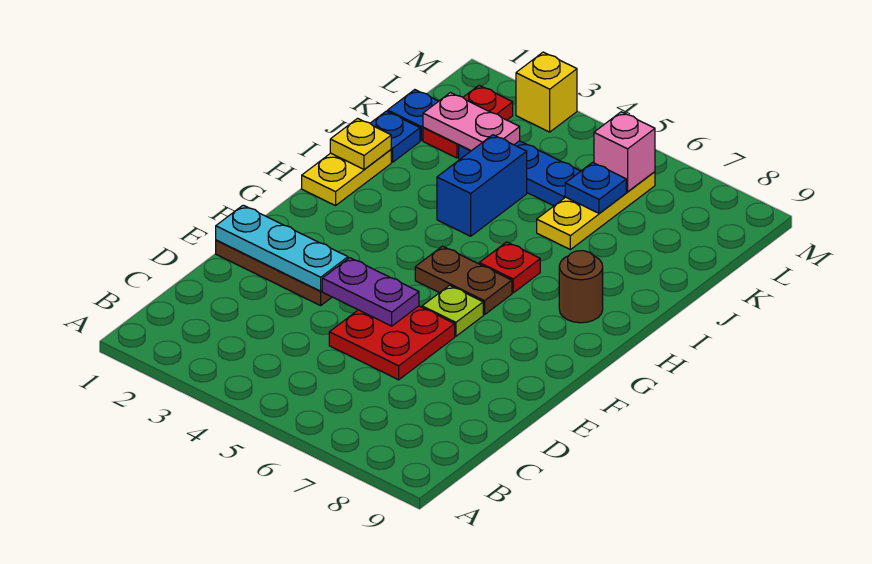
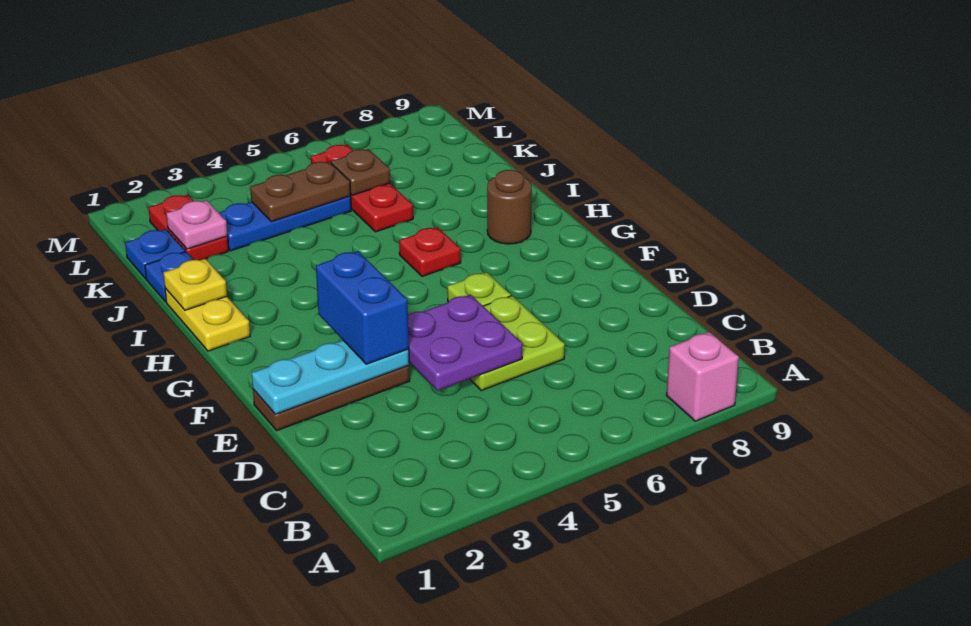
red plate D5:E6 level 1 -> lime plate D5:E6 level 1
purple plate E4:E5 level 2 -> purple plate D4:E5 level 2
brown plate G5:G6 level 1 -> brown plate K4:K5 level 2
blue brick I4:J4 level 1 -> blue brick E3:F3 level 3
yellow plate J6:L6 level 1 -> red plate J6:L6 level 1
pink plate K2:K3 level 2 -> pink plate K2 level 2
blue plate K6 level 2 -> brown plate K6 level 2
pink brick L6 level 2 -> pink brick A8 level 1
yellow brick M3 level 1 -> none

